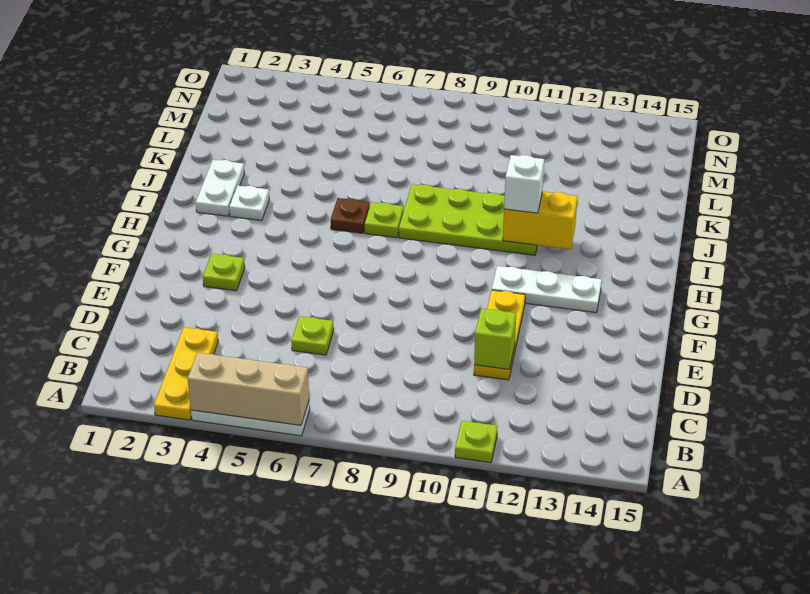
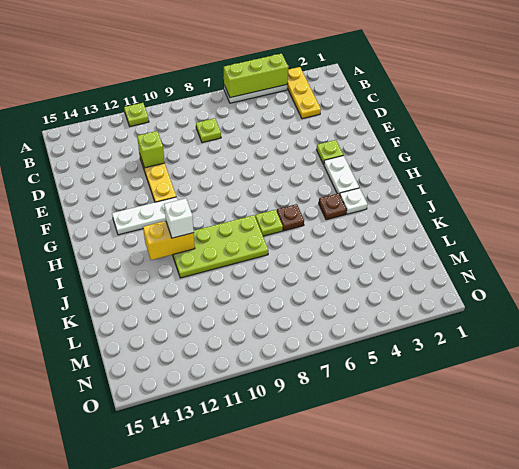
tan brick A4:A6 level 2 -> lime brick A4:A6 level 2
lime plate D6 level 1 -> lime plate C8 level 1
white plate I2:J2 level 1 -> white plate G3:H3 level 1
none -> brown plate I4 level 1

